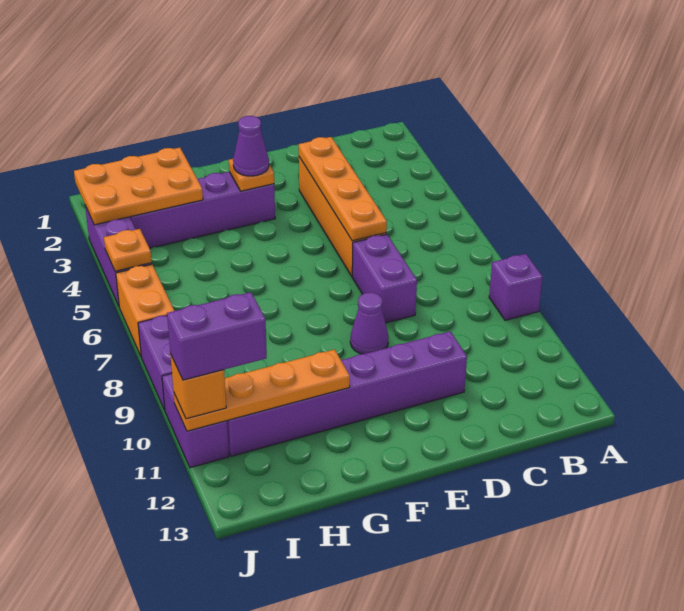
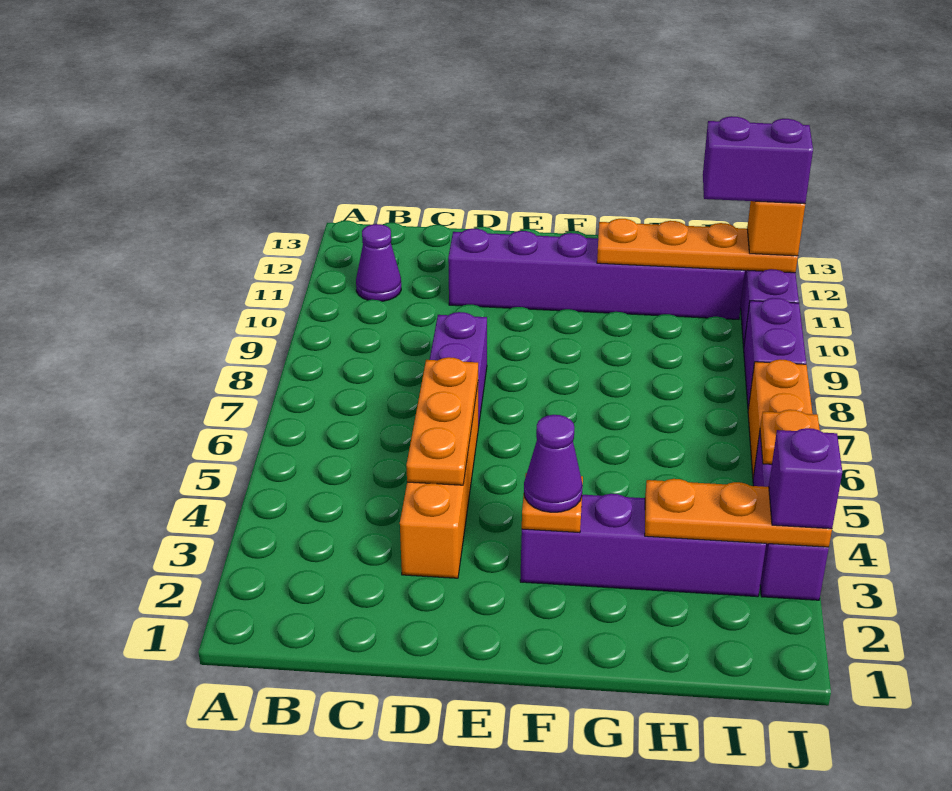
purple brick A9 level 1 -> purple brick J3 level 3
orange plate D3:D6 level 2 -> orange plate D4:D6 level 2
purple cone E9 level 1 -> purple cone B11 level 1
orange plate H2:J3 level 2 -> orange plate H3:J3 level 2

